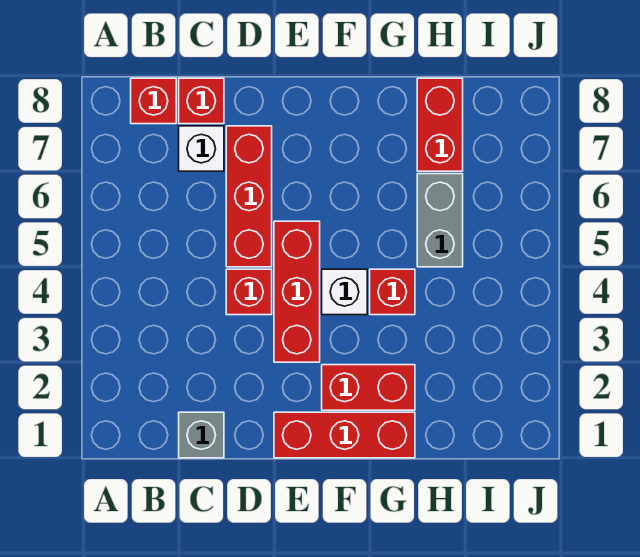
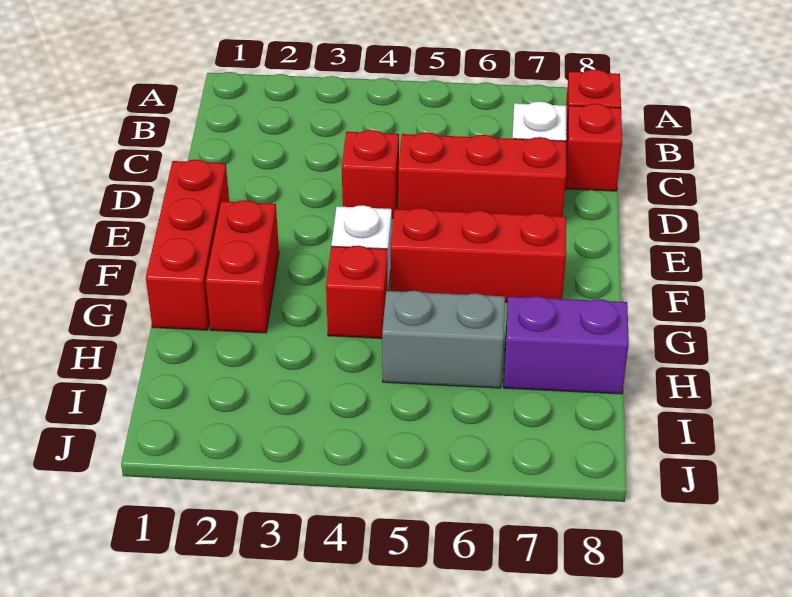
grey brick C1 level 1 -> none
red brick E3:E5 level 1 -> red brick F5:F7 level 1
red brick H7:H8 level 1 -> purple brick H7:H8 level 1

